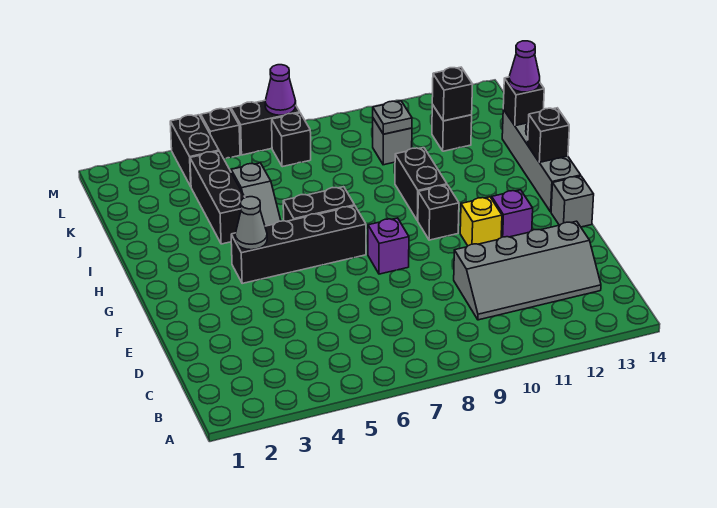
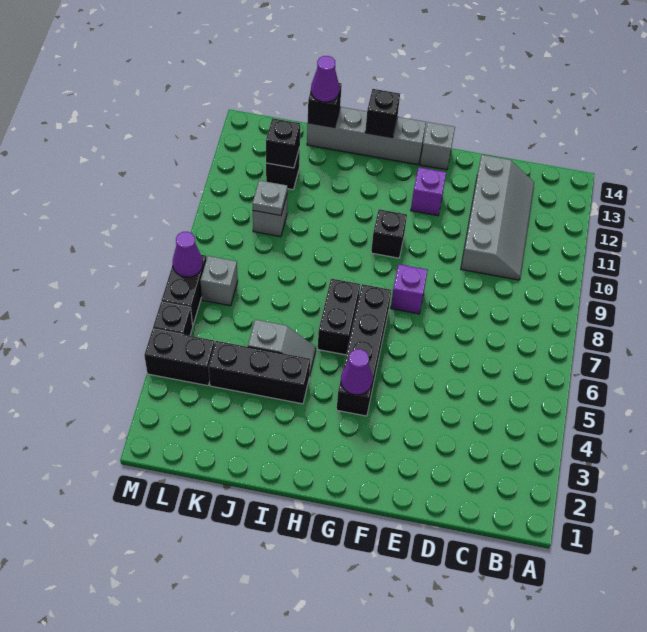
yellow brick F11 level 1 -> none
grey cone G4 level 2 -> purple cone G4 level 2
black brick H10:I10 level 1 -> none
black brick L7 level 1 -> grey brick L7 level 1

